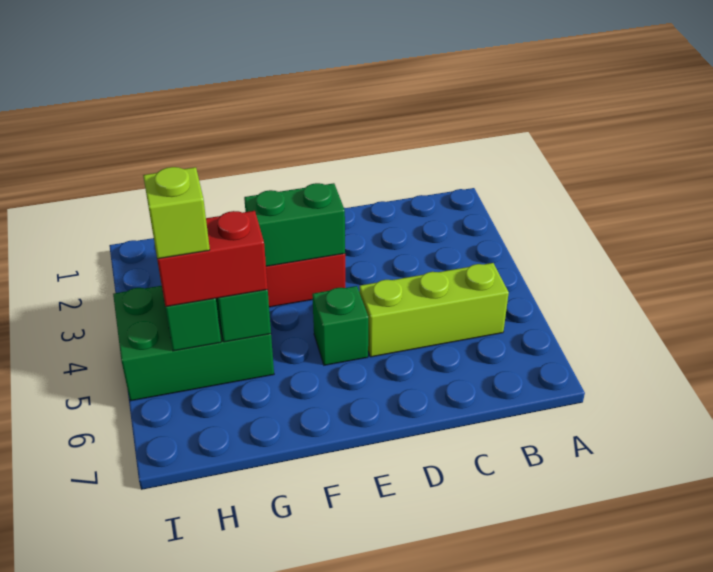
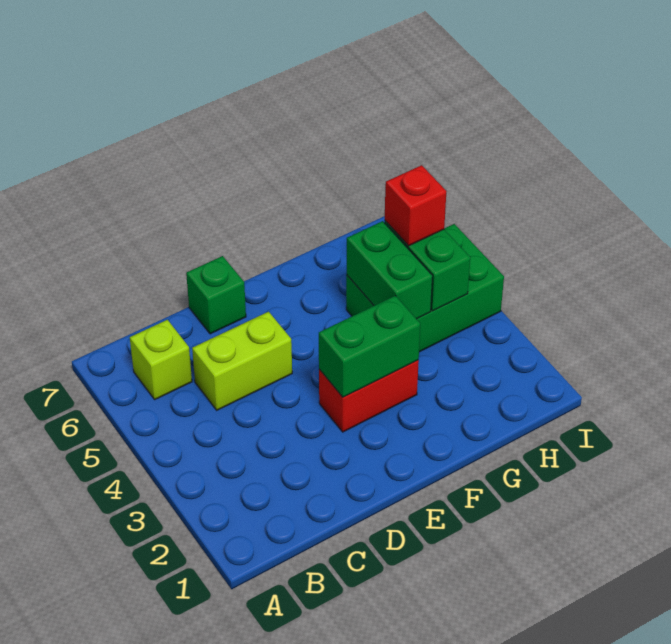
lime brick B5:D5 level 1 -> lime brick C5:D5 level 1
green brick E5 level 1 -> green brick D7 level 1
red brick G5:H5 level 3 -> red brick H5 level 3
lime brick H5 level 4 -> lime brick B6 level 1

